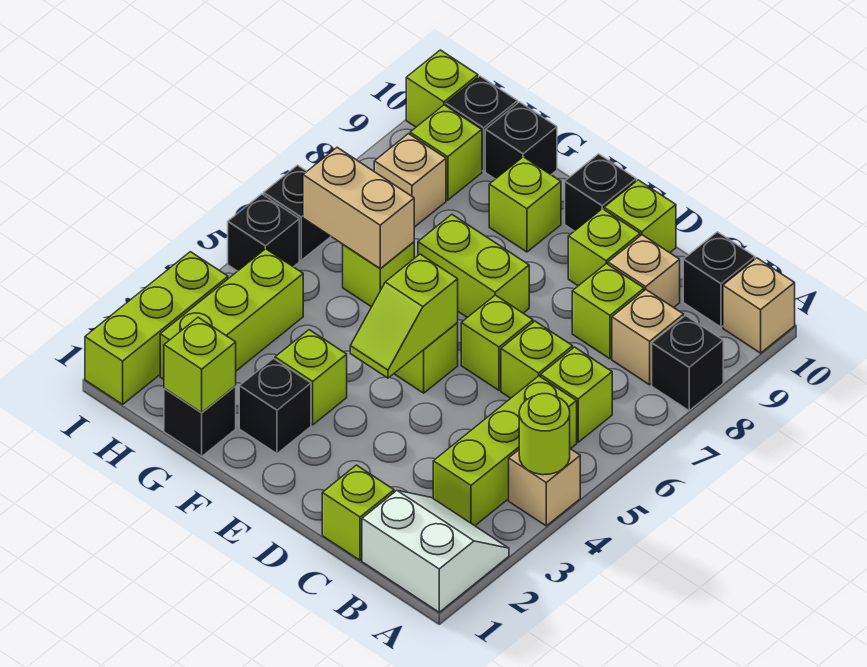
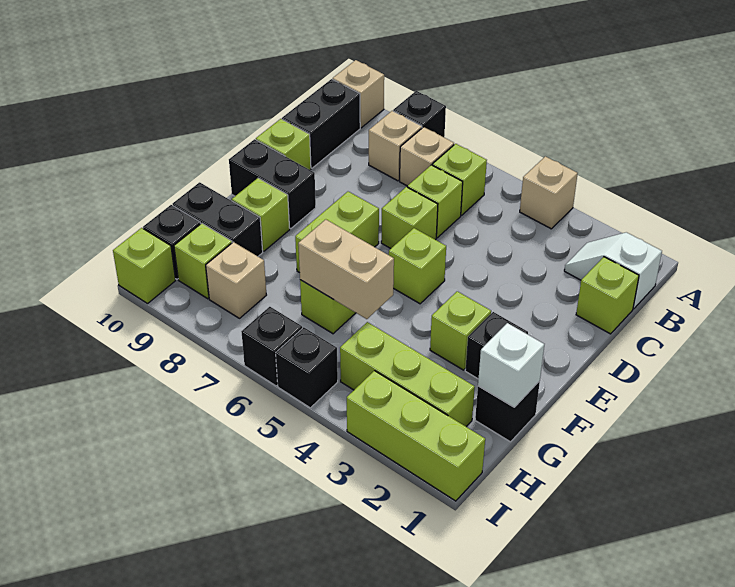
white slope A1:B2 level 1 top 1 -> white slope B1:B2 level 1 top 1
lime round brick A4 level 2 -> none
lime brick B3:B5 level 1 -> none
black brick B10 level 1 -> black brick B10:C10 level 1
lime brick C8 level 1 -> none
tan brick C9 level 1 -> tan brick B7 level 1
lime brick D9 level 1 -> none
lime slope E4:E5 level 2 top 5 -> none
black brick E10 level 1 -> black brick E9:E10 level 1
lime brick G1 level 2 -> white brick G1 level 2
tan brick G6:H6 level 2 -> tan brick G5:G6 level 2
black brick G10 level 1 -> black brick G9:G10 level 1

